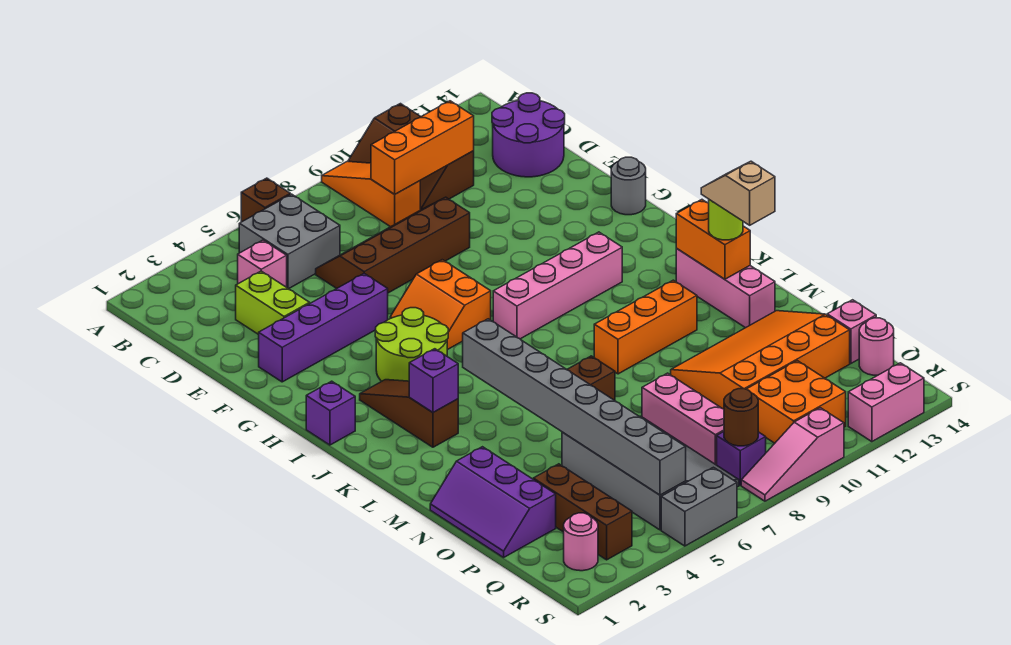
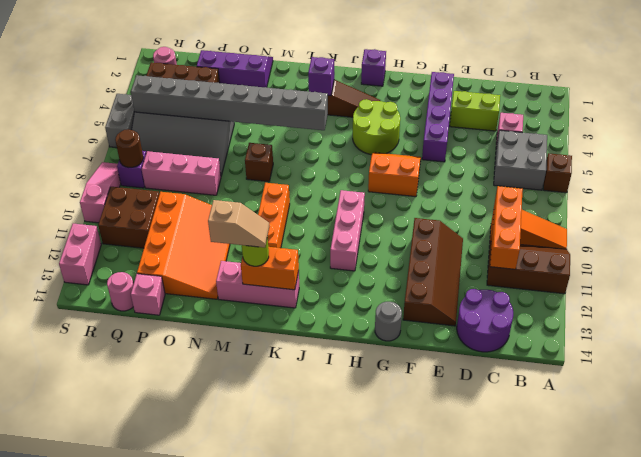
brown slope D6:E9 level 1 top E -> brown slope E10:F13 level 1 top F
pink brick I8:I11 level 1 -> pink brick I9:I11 level 1
orange brick Q10:R11 level 1 -> brown brick Q10:R11 level 1

